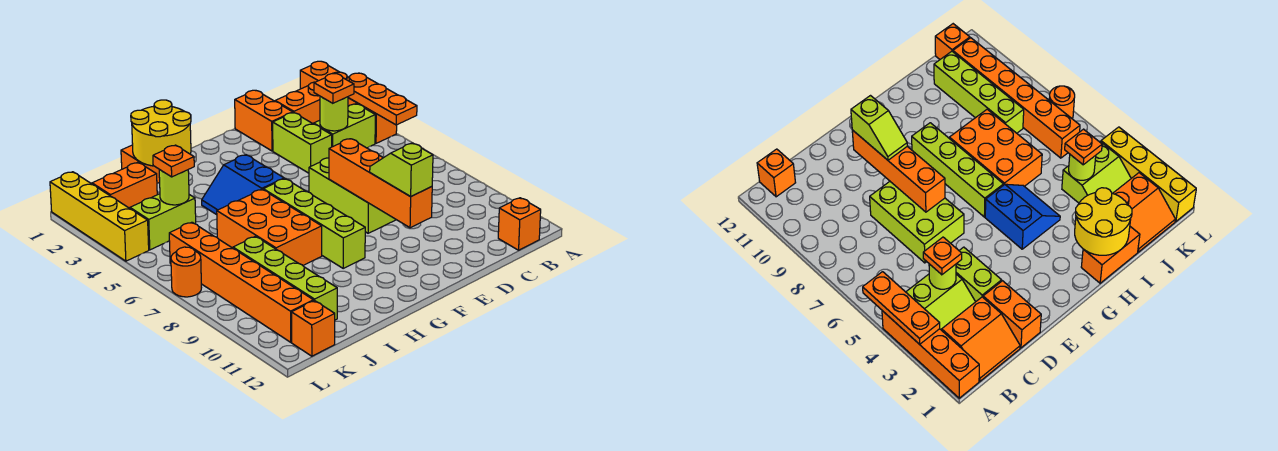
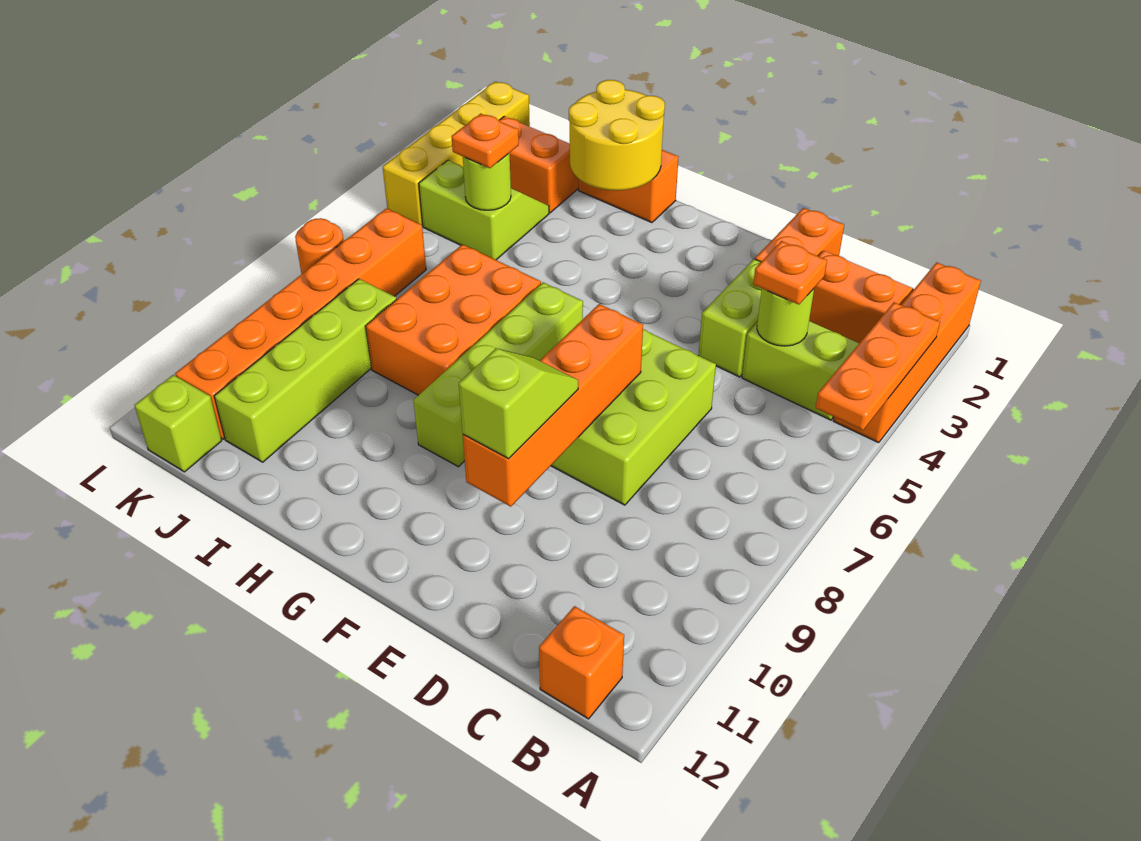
blue slope G4:H5 level 1 top G -> none
orange brick K12 level 1 -> lime brick K12 level 1

